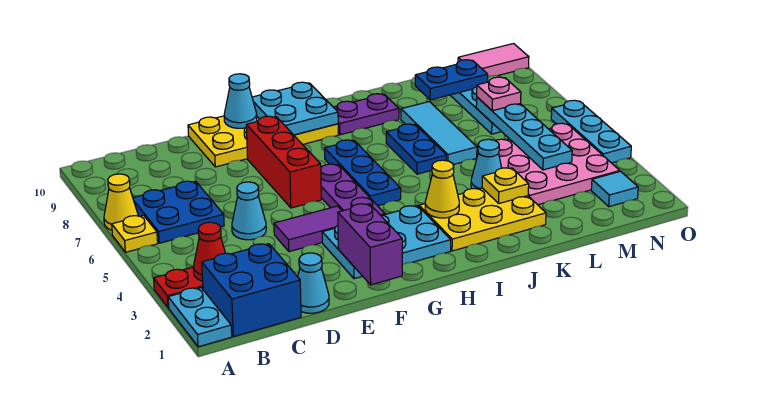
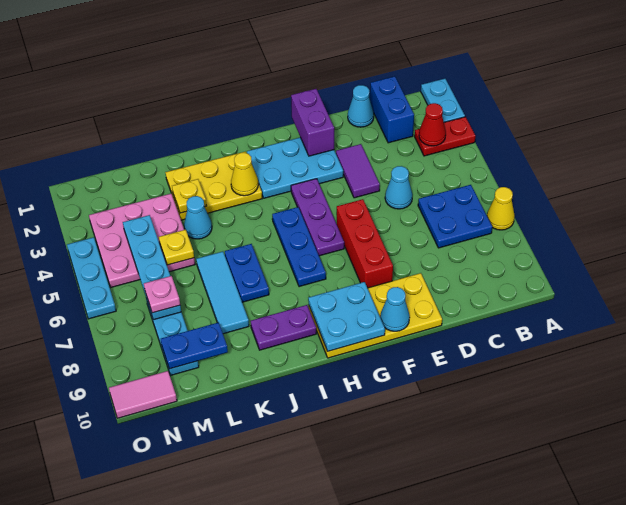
yellow plate A6 level 1 -> yellow plate L5 level 2
blue brick B1:C2 level 1 -> blue brick C1:C2 level 1
purple tile E4:F4 level 1 -> purple tile E3:E4 level 1
cyan tile N2 level 1 -> none

